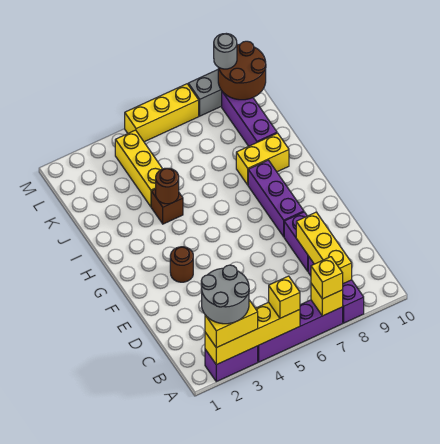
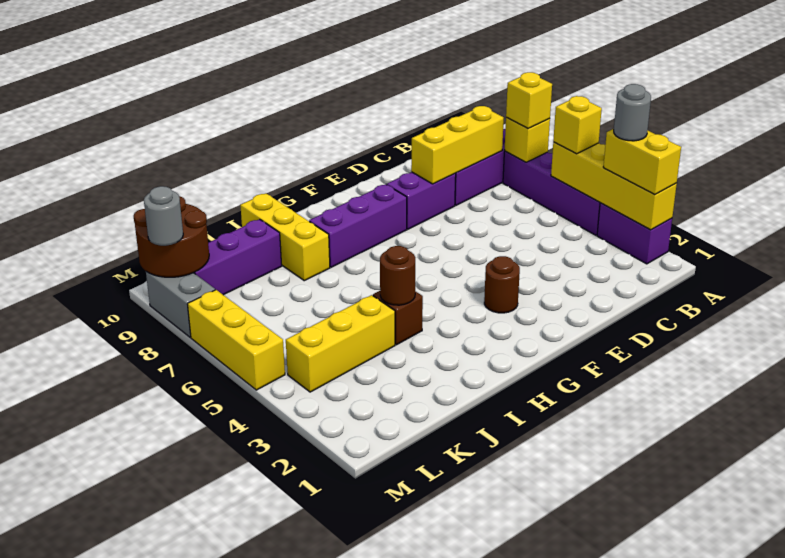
grey round brick A2:B3 level 4 -> grey round brick A3 level 4
yellow brick I8:I9 level 1 -> yellow brick I8:I10 level 1

